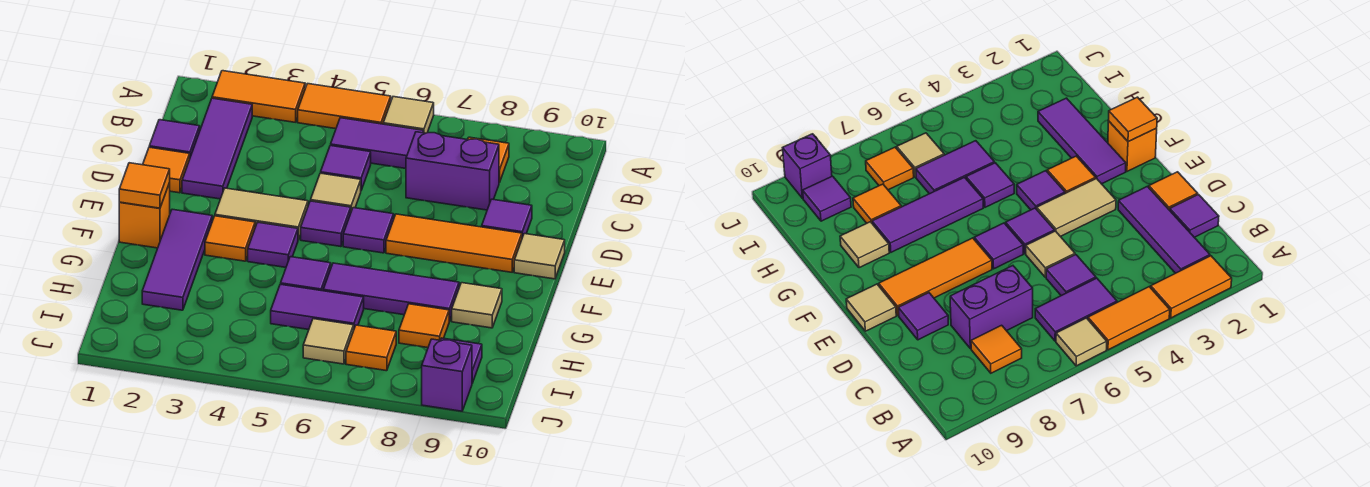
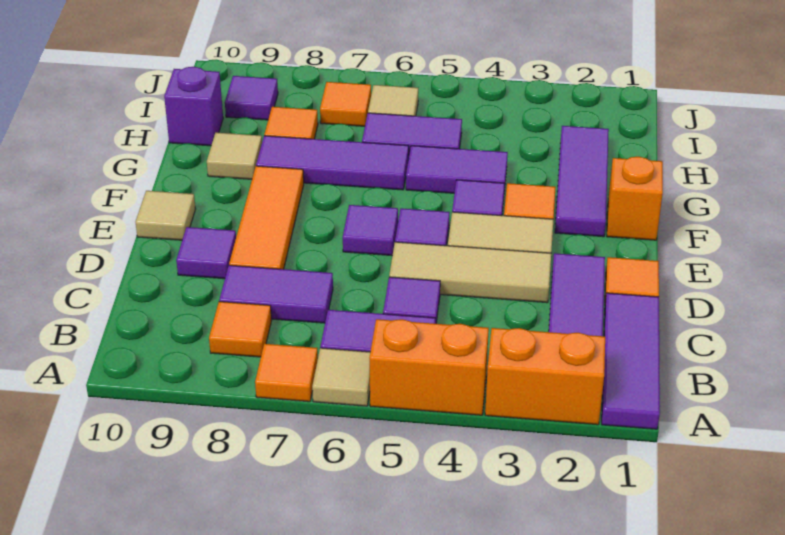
orange tile A2:A3 level 1 -> orange brick A2:A3 level 1
orange tile A4:A5 level 1 -> orange brick A4:A5 level 1
purple tile C1 level 1 -> purple tile A1:C1 level 1
purple brick C7:C8 level 1 -> purple tile C7:C8 level 1
tan tile D5 level 1 -> tan tile D3:D5 level 1
orange tile E7:E9 level 1 -> orange tile D8:F8 level 1
orange tile F1 level 2 -> orange tile A7 level 1
purple tile G5 level 1 -> purple tile G4:G5 level 1
purple brick J9 level 1 -> purple brick H10 level 1

